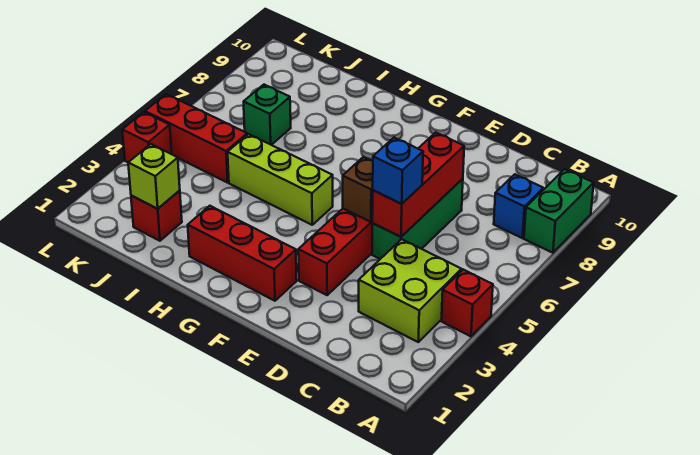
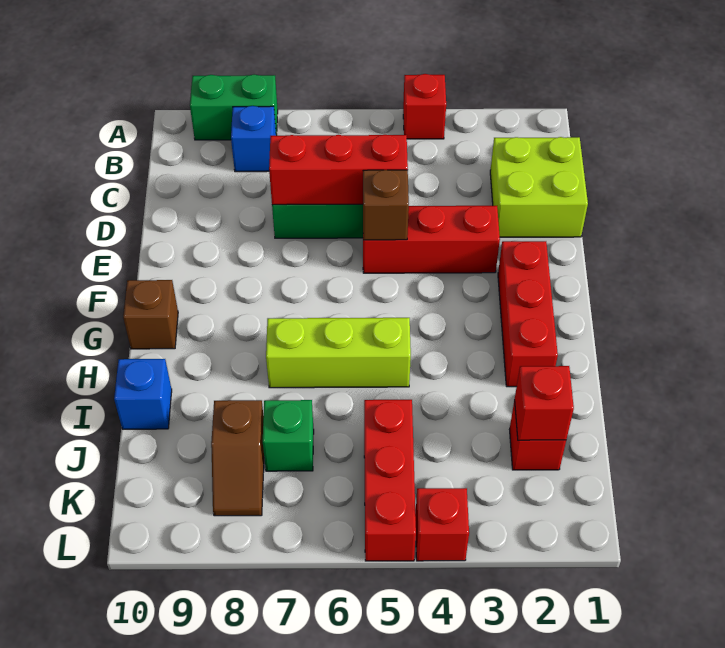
lime brick B3:C4 level 1 -> lime brick C1:D2 level 1
blue brick D5 level 3 -> blue brick I10 level 1
lime brick G5:I5 level 1 -> lime brick H5:H7 level 1
none -> brown brick G10 level 1
lime brick J2 level 2 -> red brick J2 level 2
none -> brown slope J8:K8 level 1 top J

